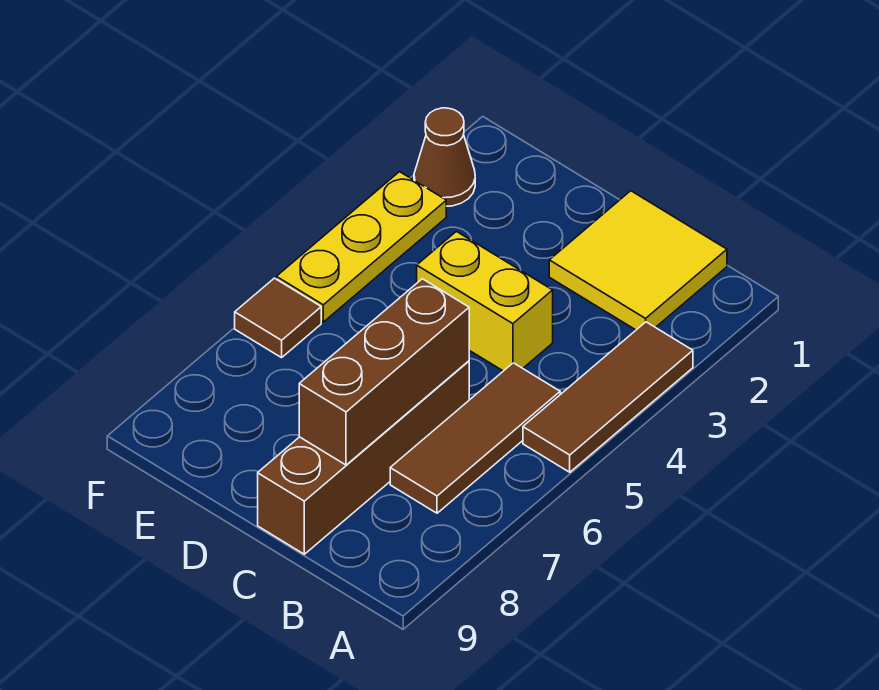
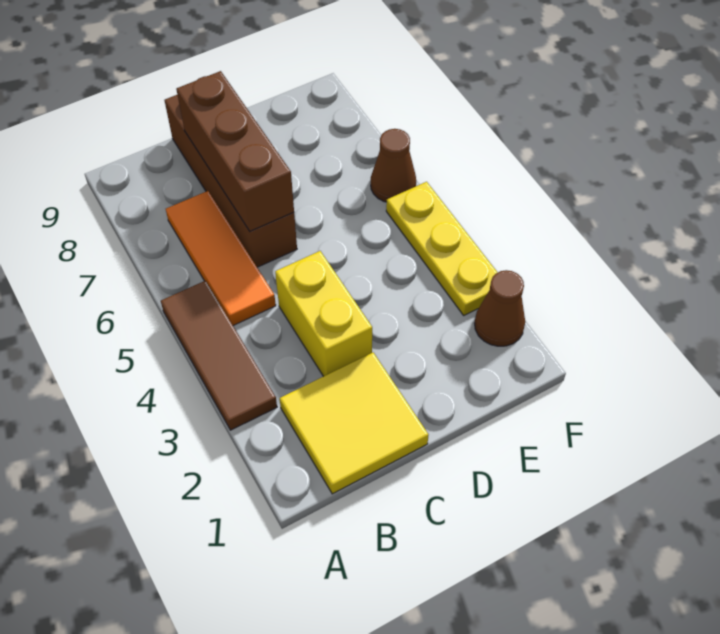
brown tile B5:B7 level 1 -> orange tile B5:B7 level 1
yellow brick C4:D4 level 1 -> yellow brick C3:C4 level 1
brown tile F6 level 1 -> brown cone F6 level 1

